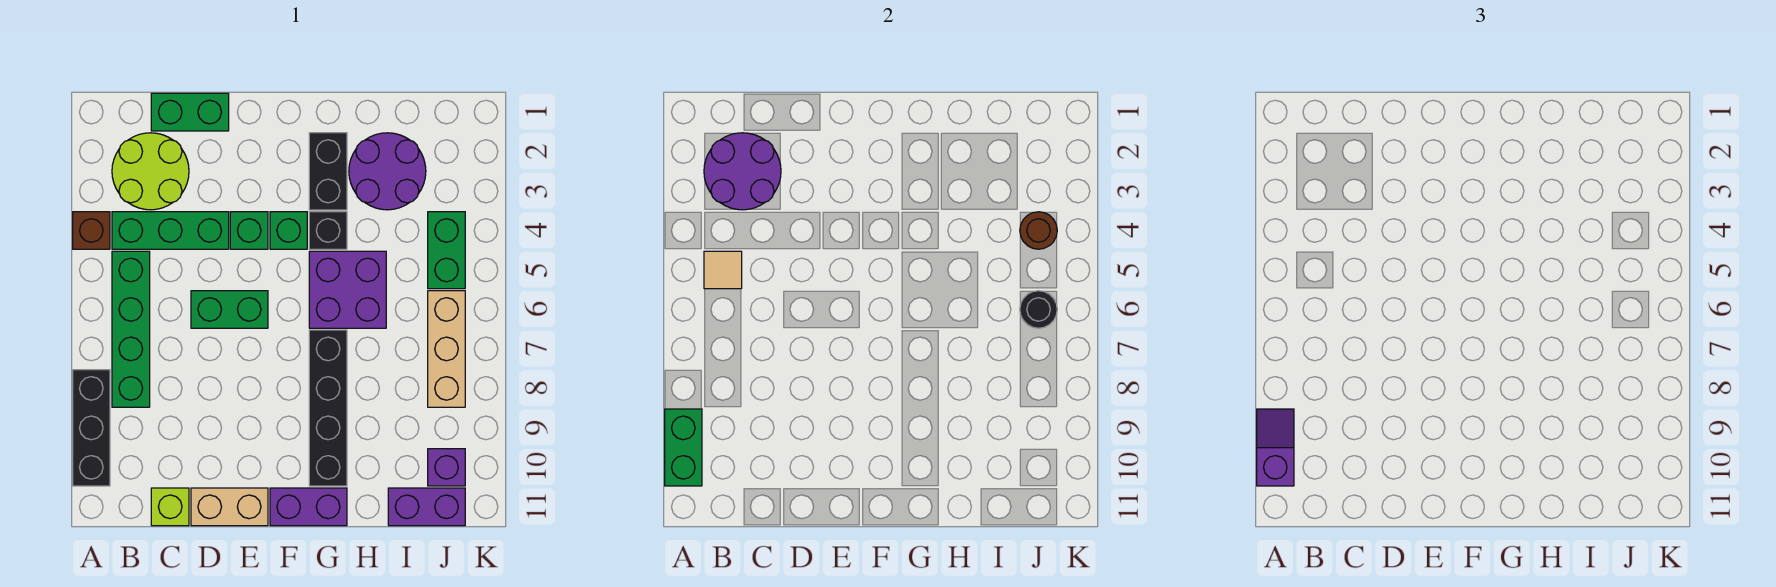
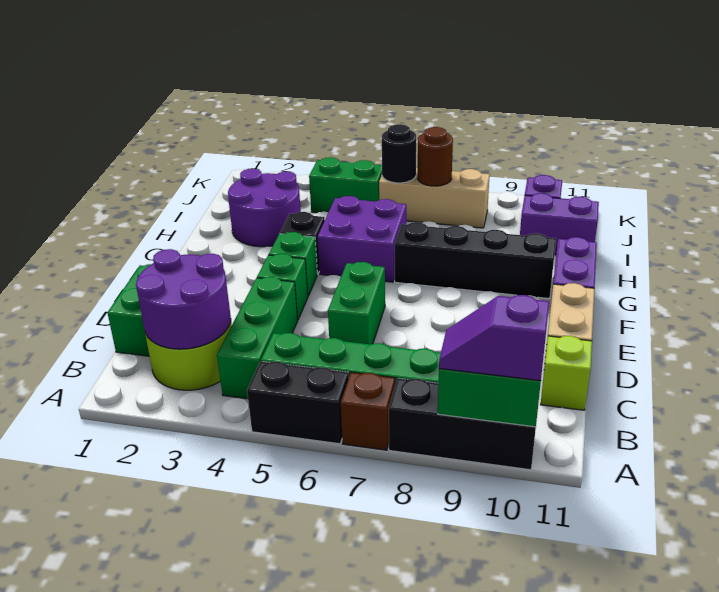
brown brick A4 level 1 -> brown brick A7 level 1
tan tile B5 level 2 -> none
black brick G2:G3 level 1 -> black brick A5:A6 level 1
purple brick I11:J11 level 1 -> purple brick I10:I11 level 1
brown round brick J4 level 2 -> brown round brick J7 level 2

